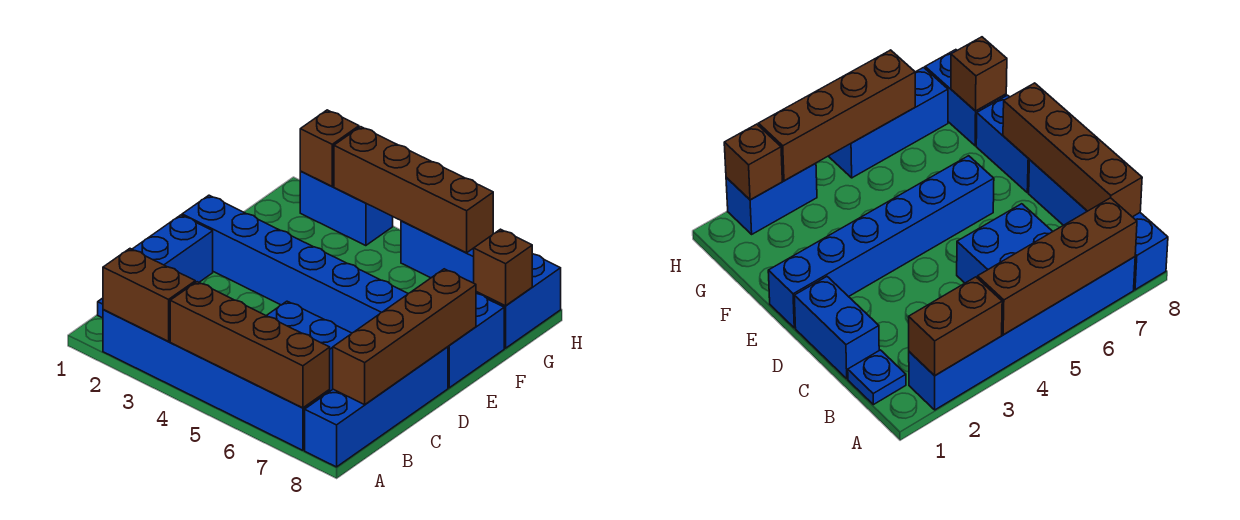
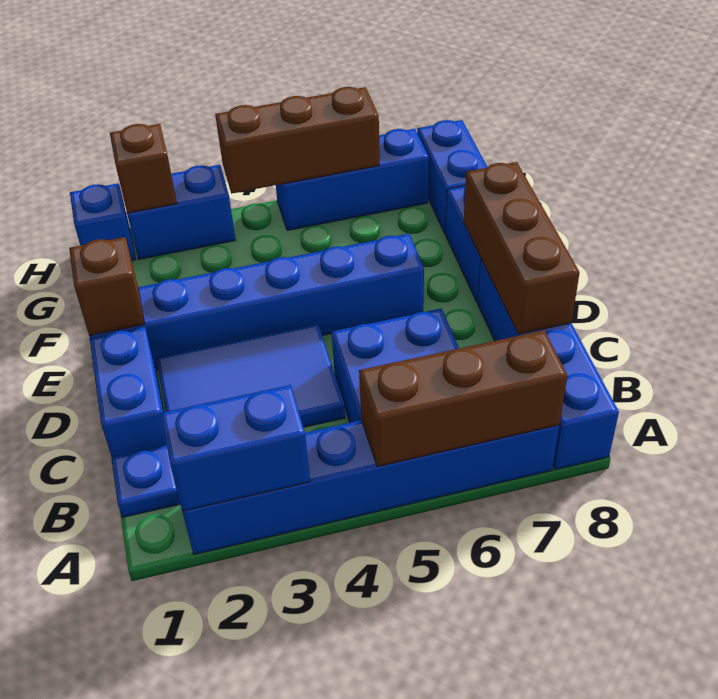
brown brick A2:A3 level 2 -> blue brick A2:A3 level 2
brown brick A4:A7 level 2 -> brown brick A5:A7 level 2
brown brick B8:E8 level 2 -> brown brick C8:E8 level 2
none -> blue tile C2:D4 level 1
brown brick G8 level 2 -> brown brick E1 level 2
none -> blue brick H1 level 1
brown brick H3:H6 level 2 -> brown brick H4:H6 level 2

